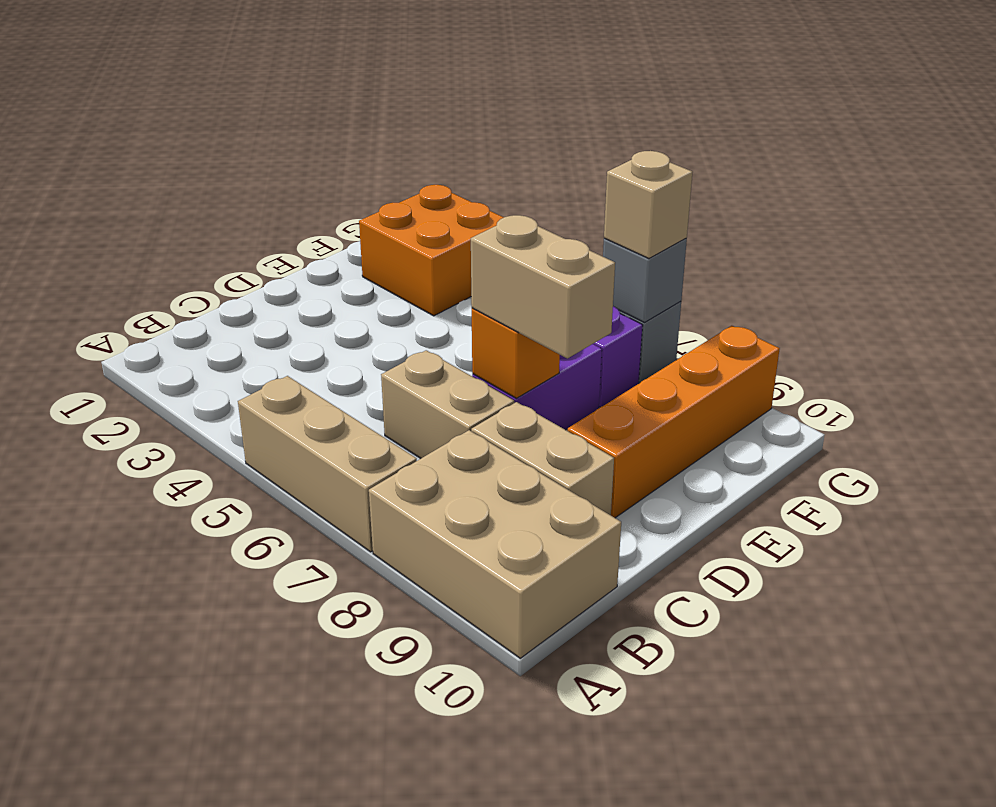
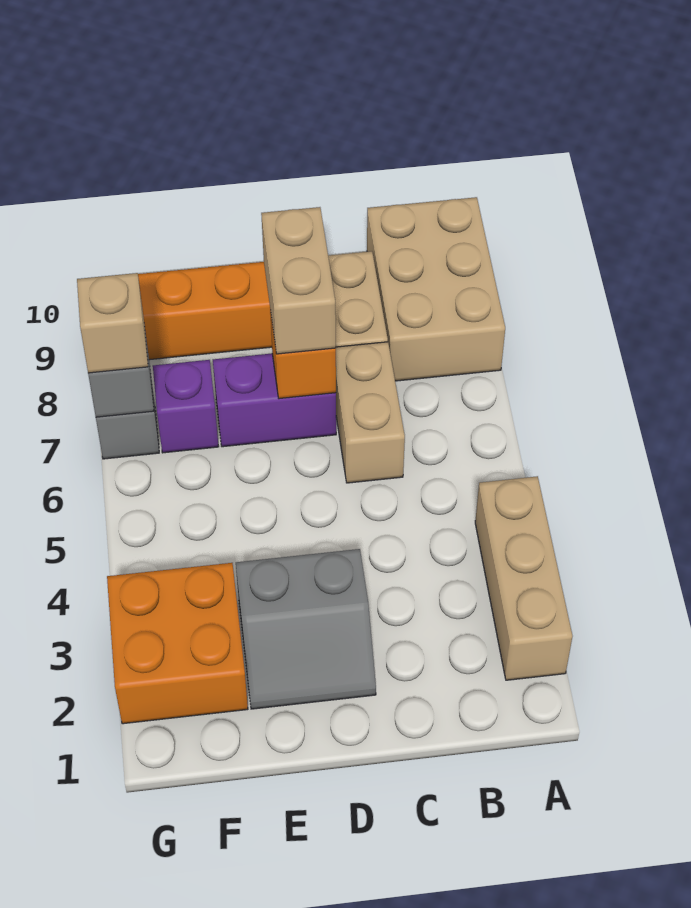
tan brick A5:A7 level 1 -> tan brick A2:A4 level 1
none -> grey slope D2:E3 level 1 top 3

